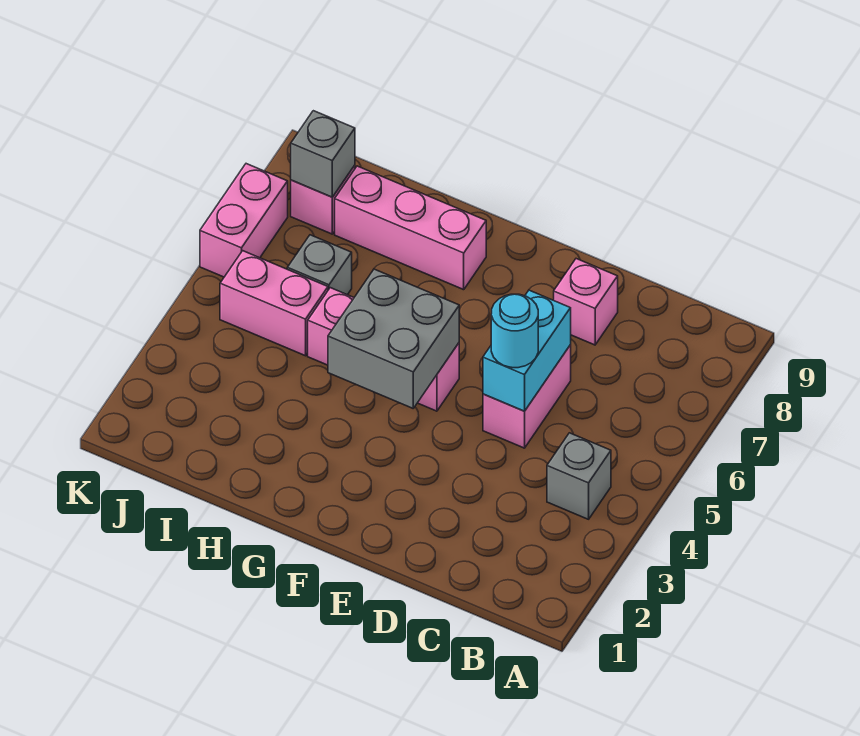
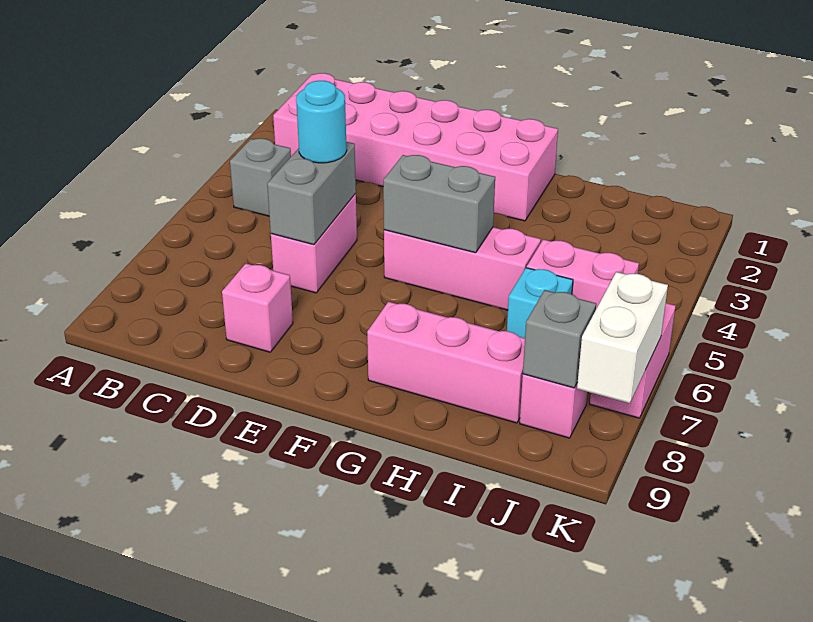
none -> pink brick B1:G2 level 1
cyan brick D5:D6 level 2 -> grey brick D5:D6 level 2
grey brick F4:G5 level 2 -> grey brick F5:G5 level 2
grey brick I6 level 1 -> cyan brick I6 level 1
none -> white brick K7:K8 level 2

